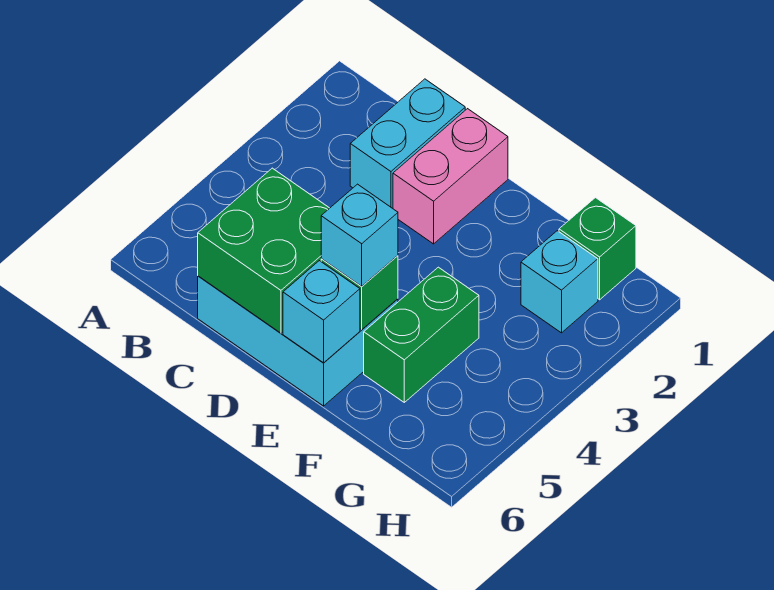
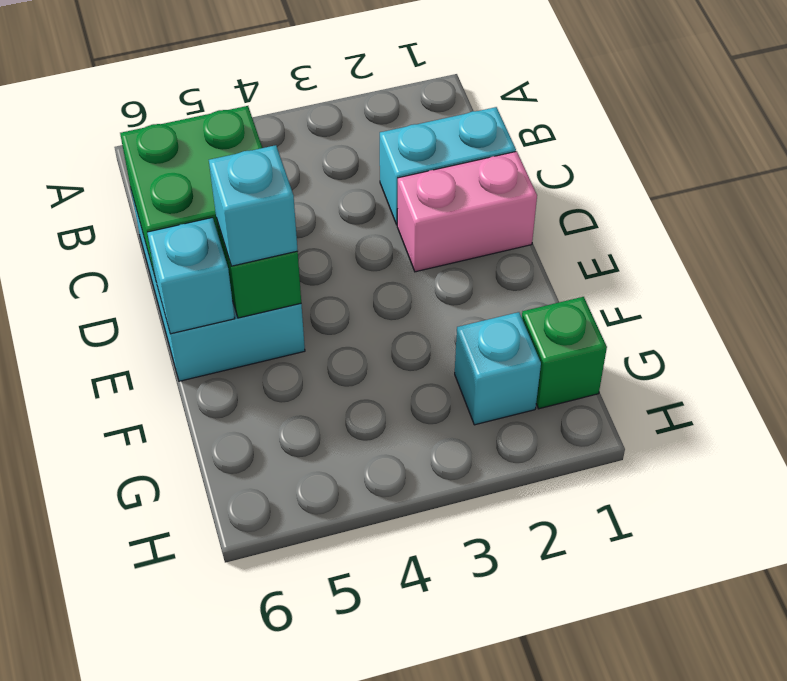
green brick F4:F5 level 1 -> none

